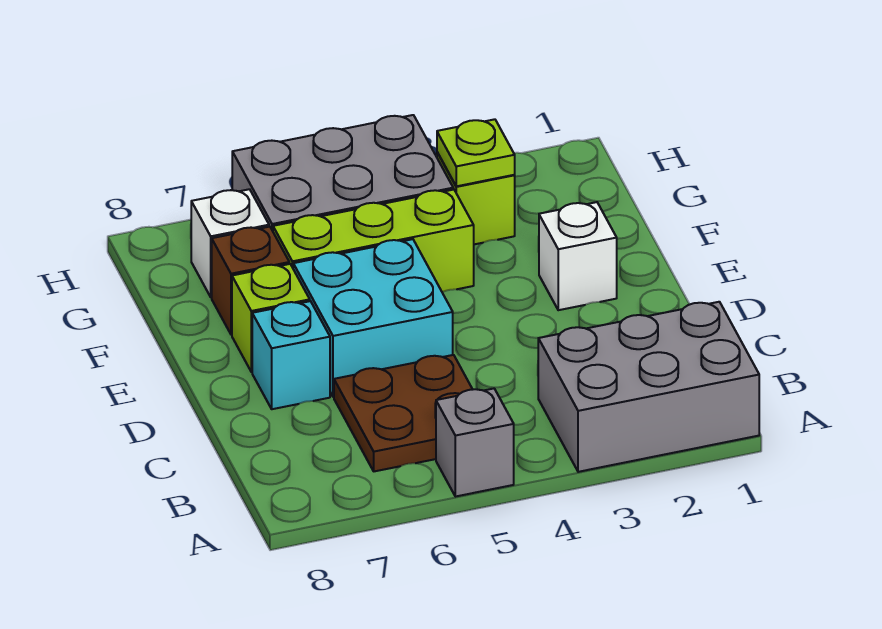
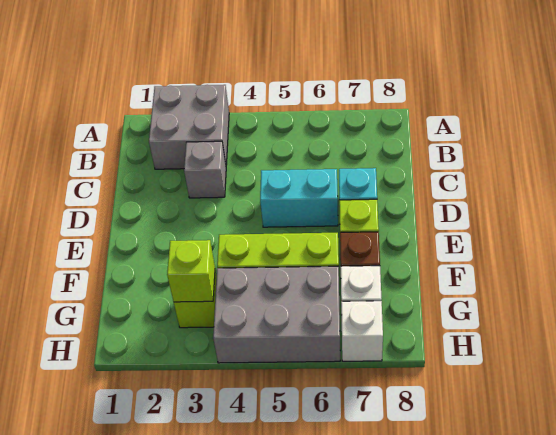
grey brick A1:B3 level 1 -> grey brick A2:B3 level 1
grey brick A5 level 1 -> grey brick C3 level 1
brown plate B5:C6 level 1 -> none
cyan brick D5:E6 level 1 -> cyan brick D5:D6 level 1
white brick E2 level 1 -> white brick H7 level 1
lime plate G3 level 2 -> lime brick G3 level 2

